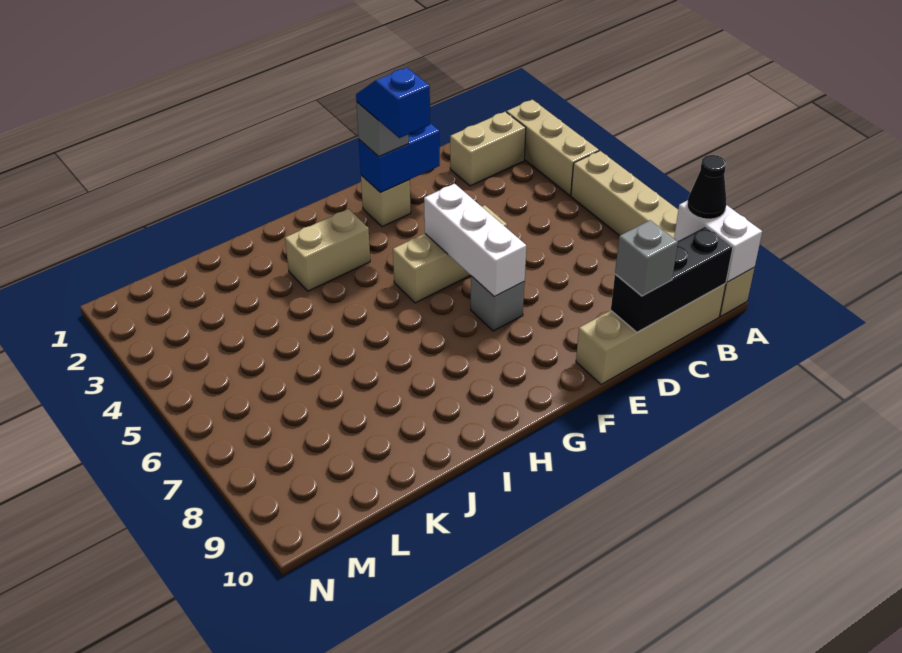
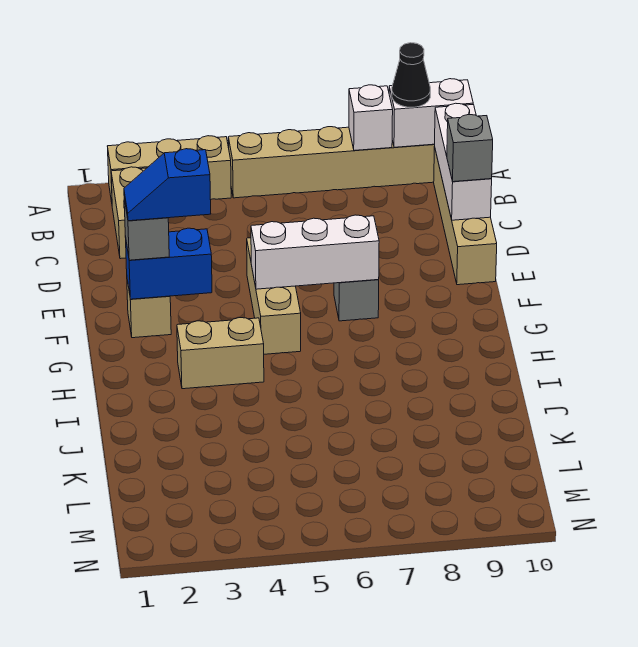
none -> white brick A8 level 2
black brick B10:D10 level 2 -> white brick B10:D10 level 2
blue brick E2:F2 level 2 -> blue brick F2:F3 level 2
tan brick H3:I3 level 1 -> tan brick H3:H4 level 1

